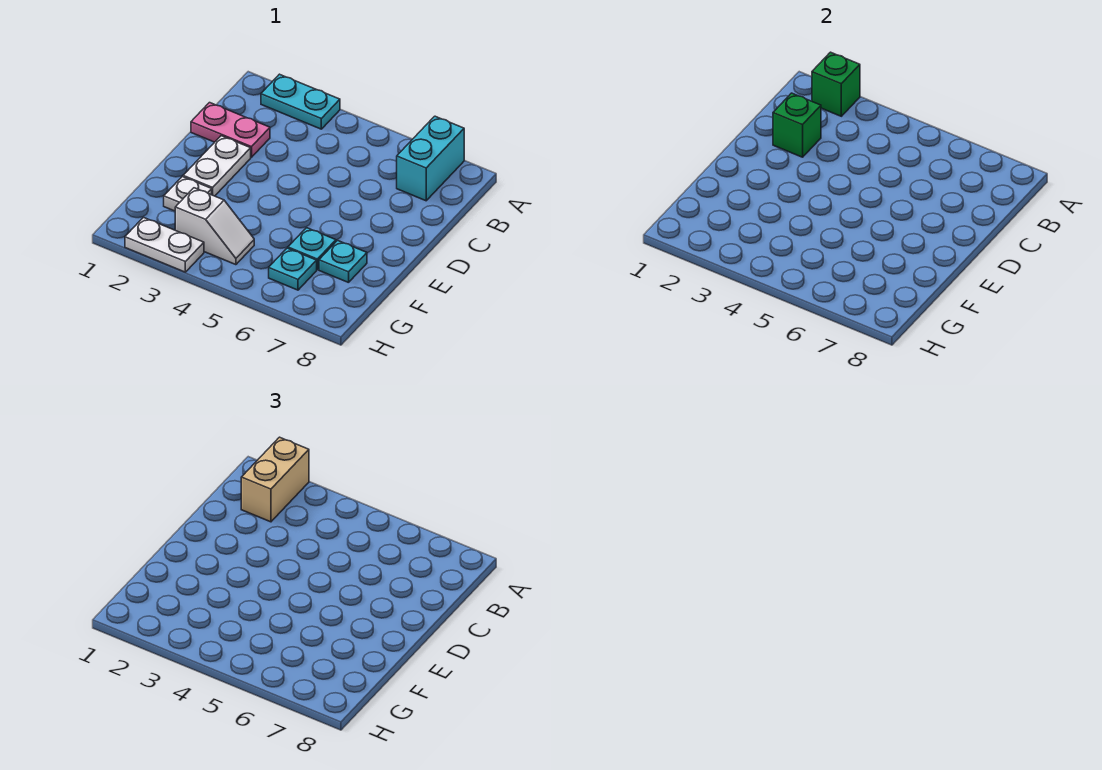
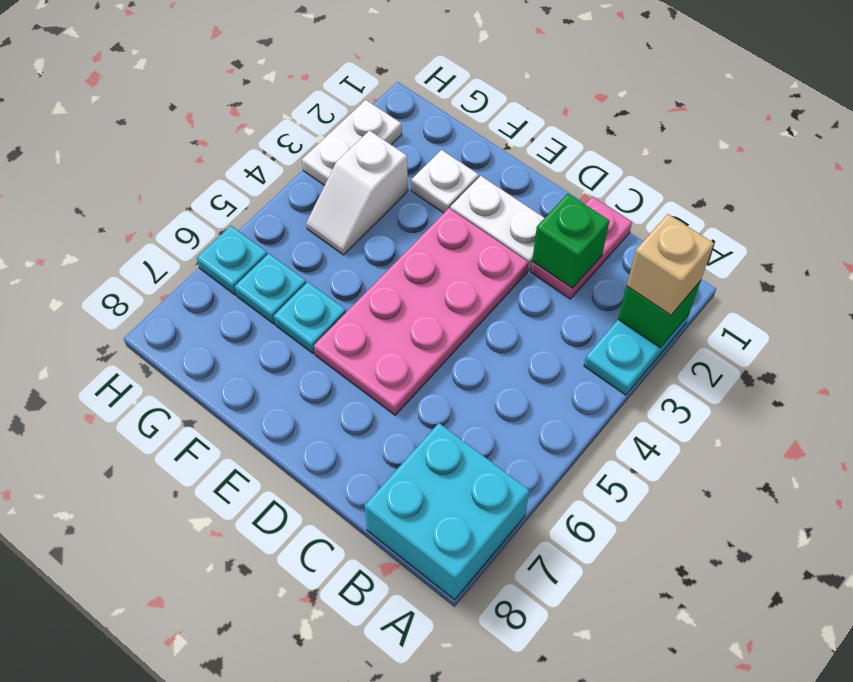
tan brick A2:B2 level 3 -> tan brick A2 level 3
cyan brick A7:B7 level 1 -> cyan brick A7:B8 level 1
none -> pink plate D3:E6 level 1
cyan plate F7 level 1 -> cyan plate H6 level 1

